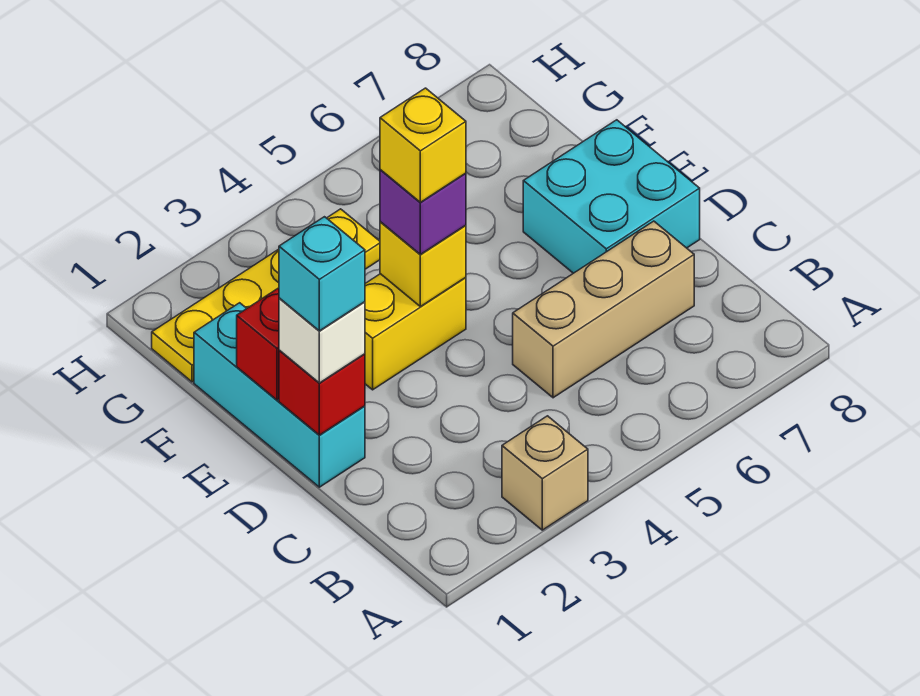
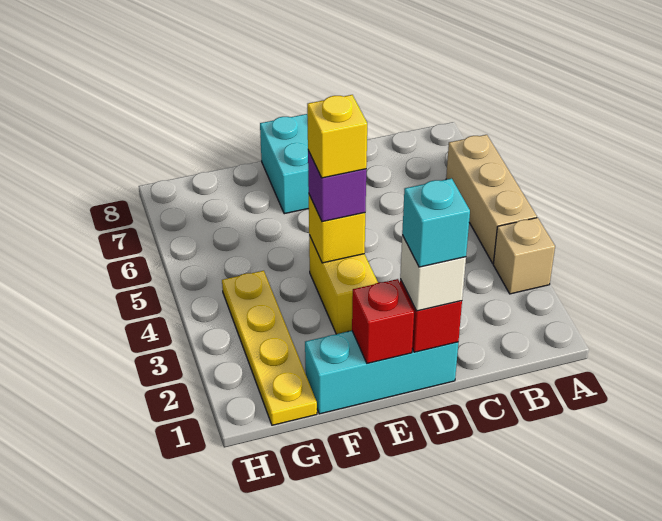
tan brick C5:C7 level 1 -> tan brick A4:A6 level 1

